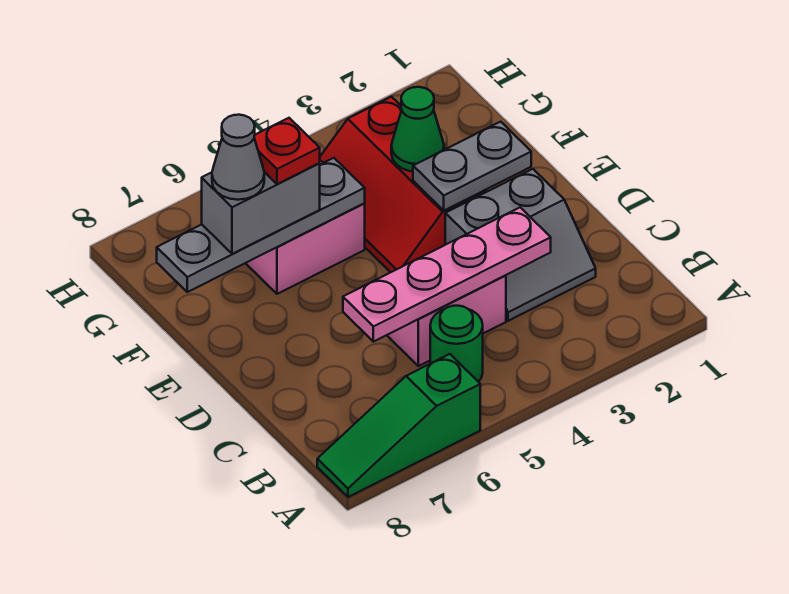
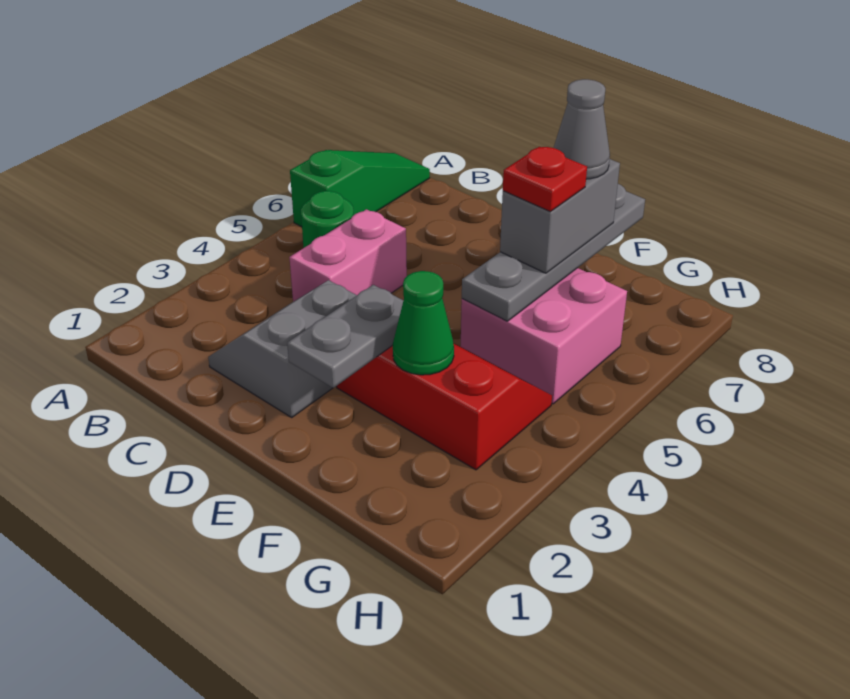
pink plate C3:C6 level 2 -> none

